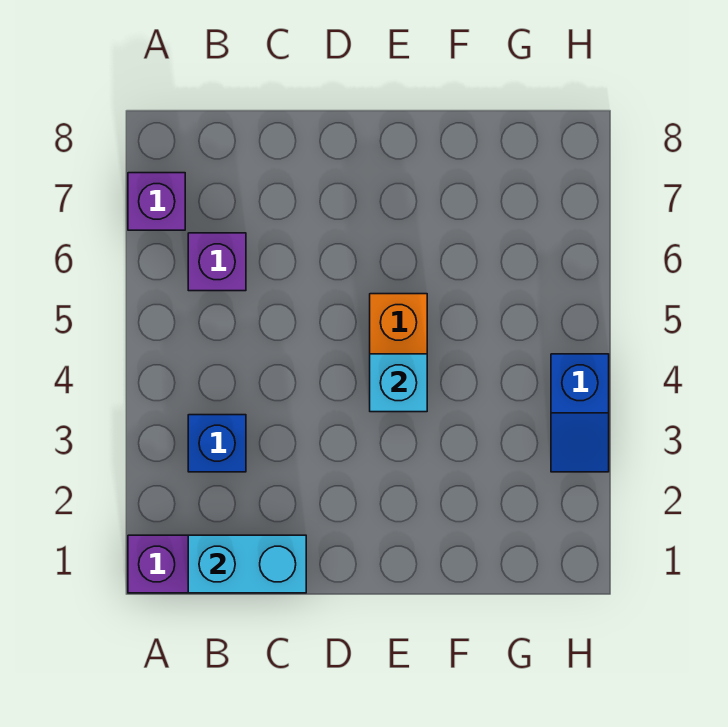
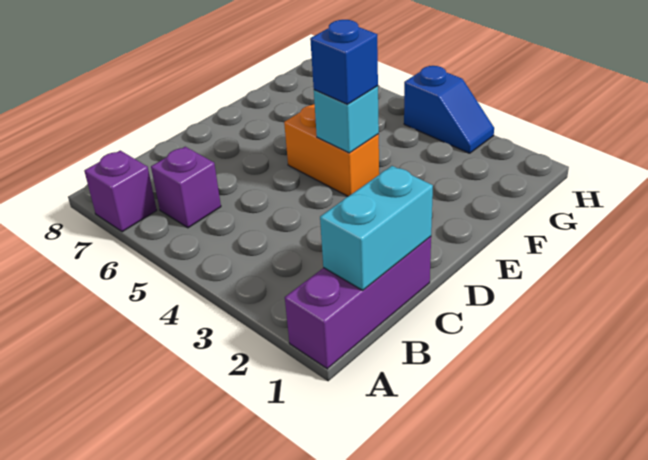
blue brick B3 level 1 -> blue brick E4 level 3

